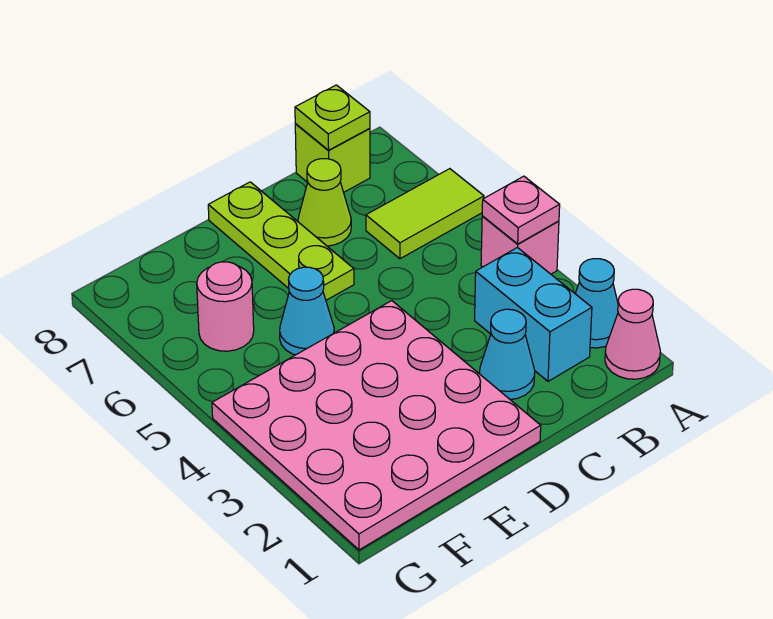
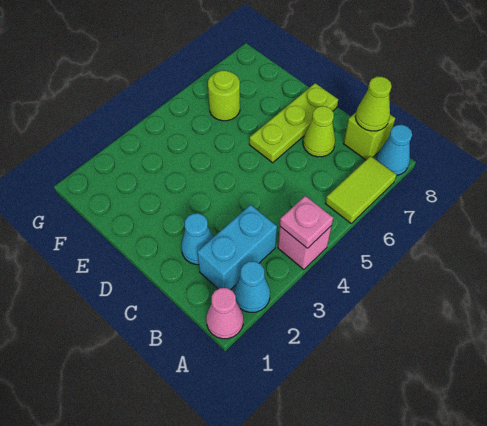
lime tile A6:B6 level 1 -> lime tile A6:A7 level 1
lime plate B8 level 2 -> lime cone B8 level 2
pink plate D1:G4 level 1 -> none
cyan cone E5 level 1 -> cyan cone A8 level 1
pink round brick F6 level 1 -> lime round brick F6 level 1

